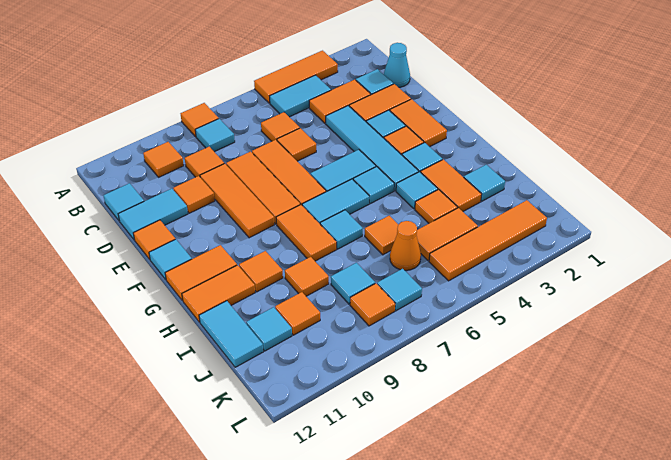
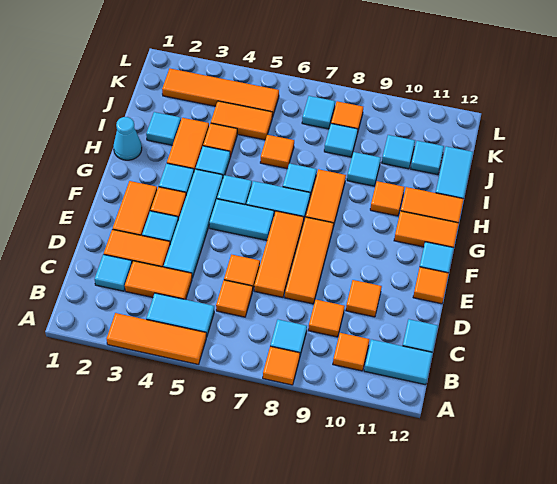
cyan cone C1 level 1 -> cyan cone H1 level 1
orange tile D9:F9 level 1 -> none
cyan tile D11:D12 level 1 -> cyan tile B11:B12 level 1
orange tile I9 level 1 -> cyan tile I9 level 1
orange cone J6 level 1 -> none
orange tile J10 level 1 -> cyan tile J10 level 1

